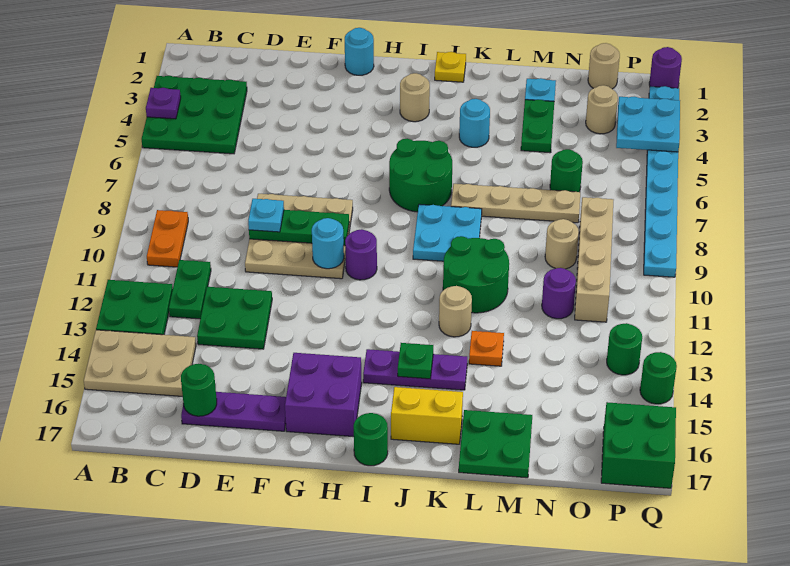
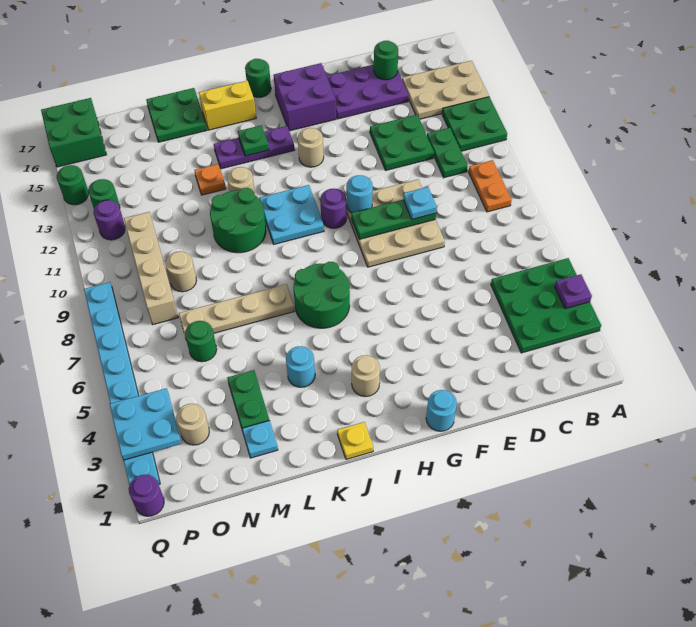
purple plate D16:F16 level 1 -> purple plate D15:F16 level 1
cyan plate J8:K9 level 1 -> cyan plate I10:J11 level 1
purple round brick N11 level 1 -> purple round brick P12 level 1
tan round brick O1 level 1 -> tan round brick H13 level 1

